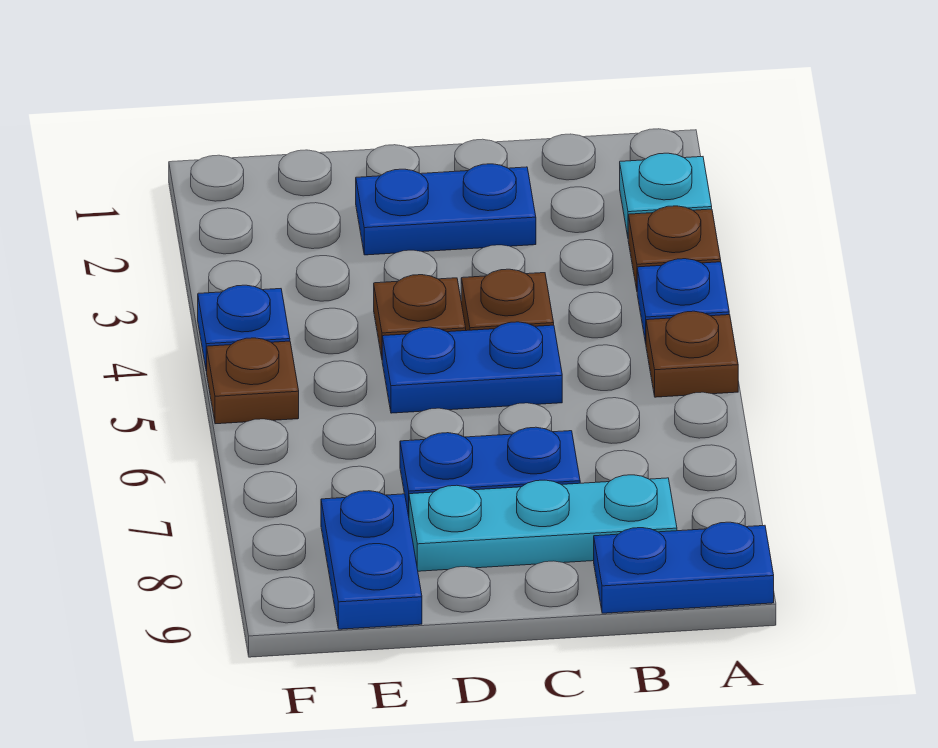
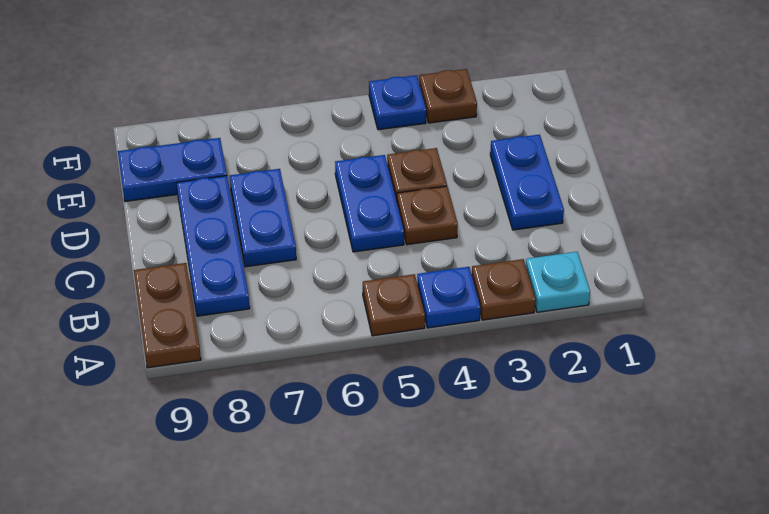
blue plate A9:B9 level 1 -> brown plate A9:B9 level 1
cyan plate B8:D8 level 1 -> blue plate B8:D8 level 1
brown plate F5 level 1 -> brown plate F3 level 1

